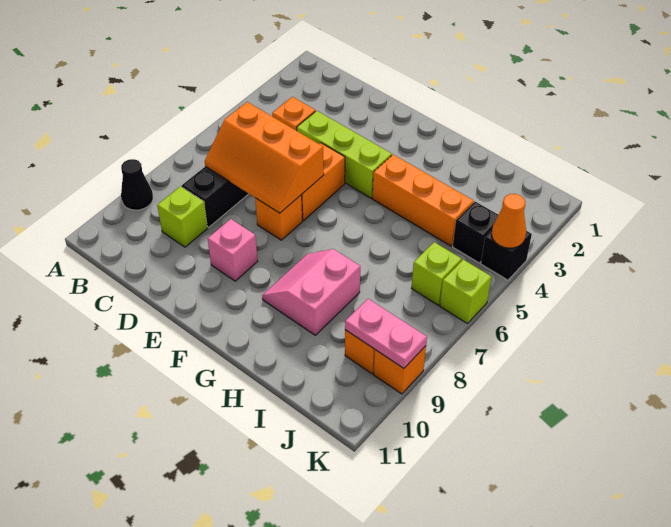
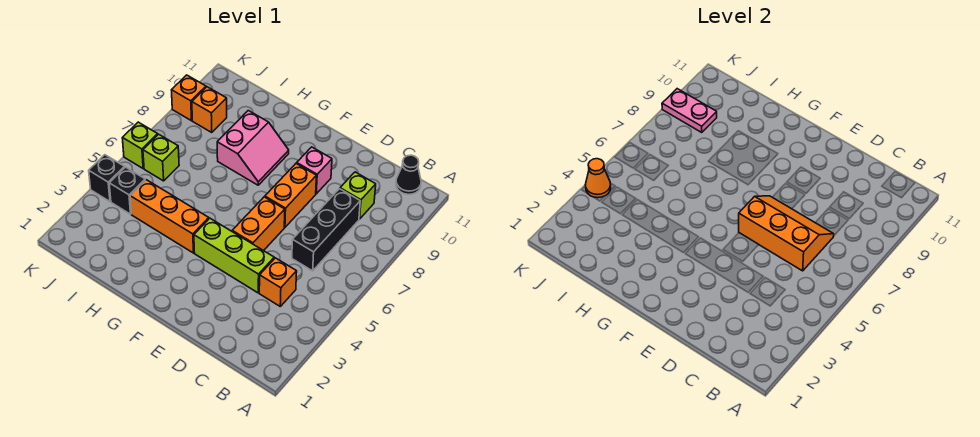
black cone A9 level 1 -> black cone B11 level 1
orange brick E7 level 1 -> orange brick E7:E8 level 1

